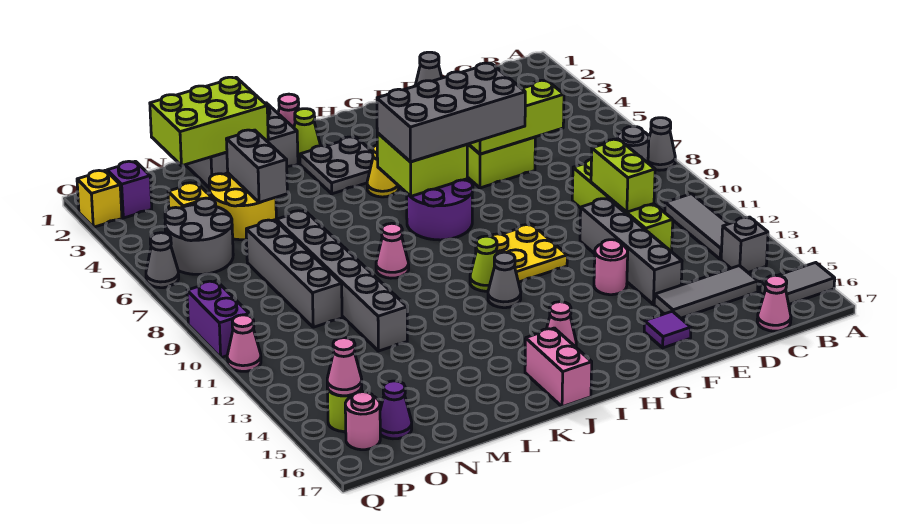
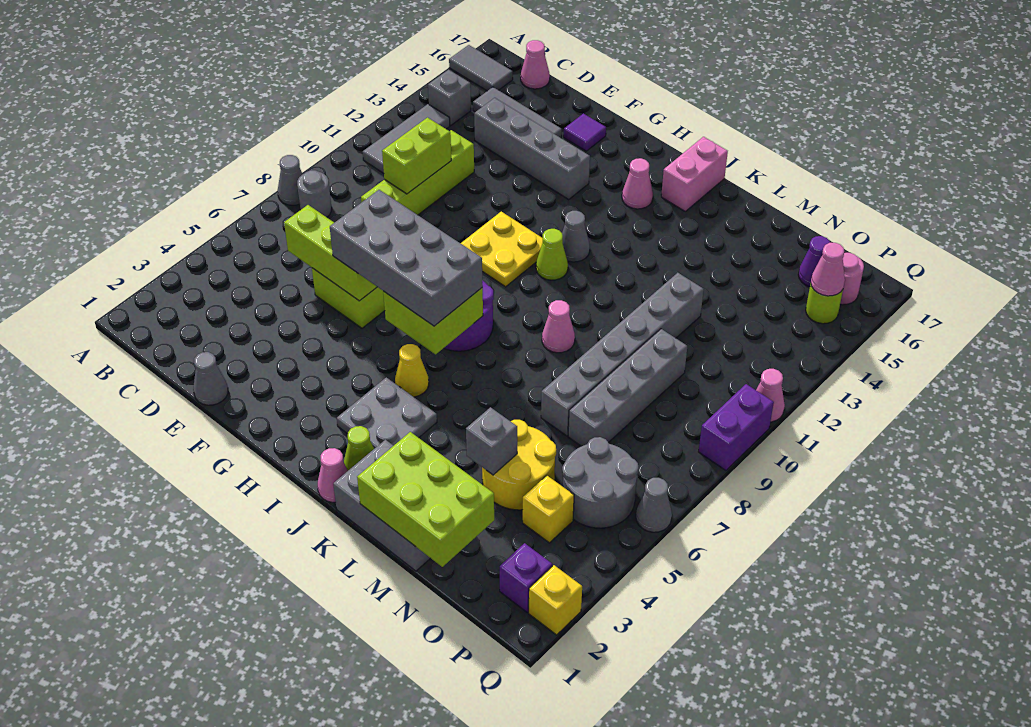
grey brick E11:E14 level 1 -> grey brick D14:G14 level 1
pink round brick F13 level 1 -> none
grey brick M4:M5 level 2 -> grey brick M4 level 2

